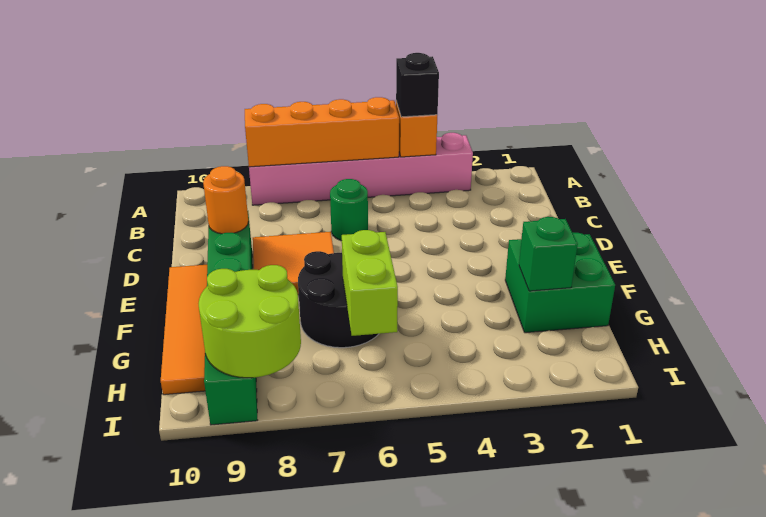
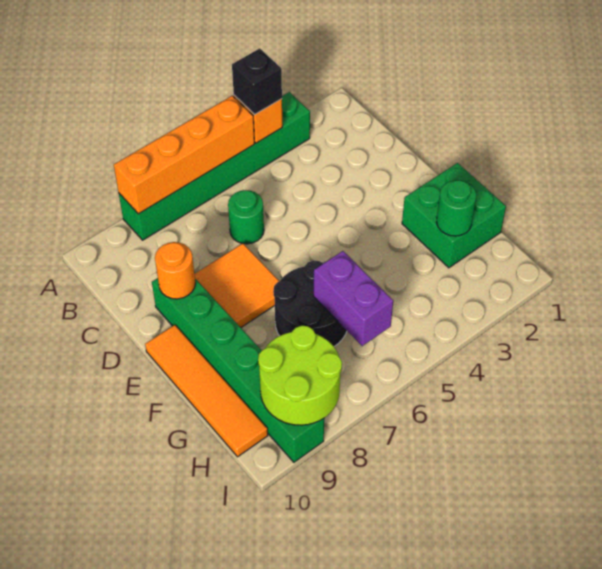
pink brick A3:A8 level 1 -> green brick A3:A8 level 1
green brick G2 level 2 -> green round brick G2 level 2
lime brick G6:H6 level 2 -> purple brick G6:H6 level 2

